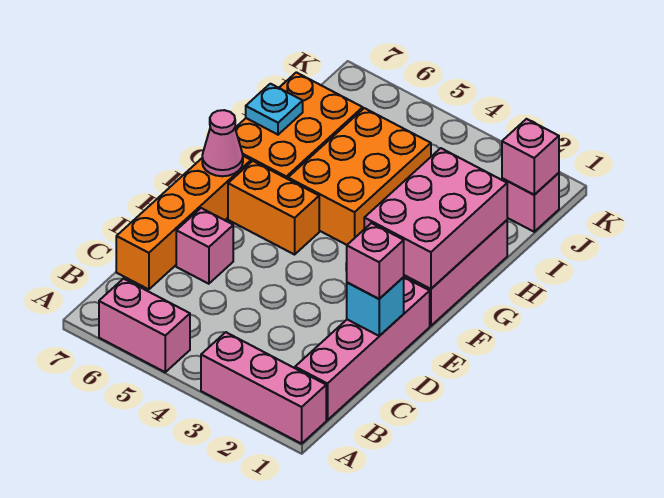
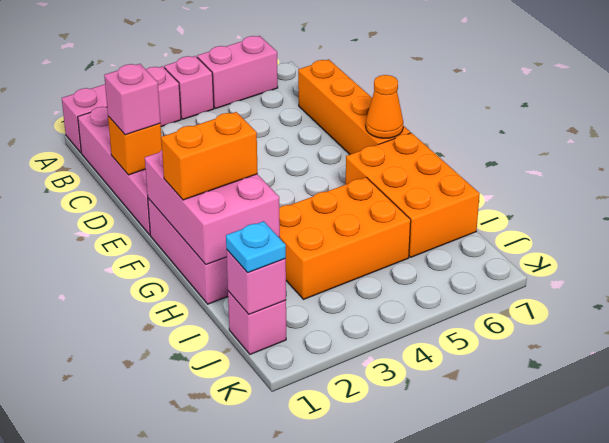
cyan brick D1 level 2 -> orange brick D1 level 2
pink brick D6 level 1 -> pink brick A4 level 1
orange brick F5:F6 level 1 -> orange brick G1:G2 level 3
pink cone F7 level 2 -> orange cone F7 level 2
orange brick G4:I5 level 1 -> orange brick H3:I5 level 1
cyan plate H7 level 2 -> cyan plate J1 level 3

